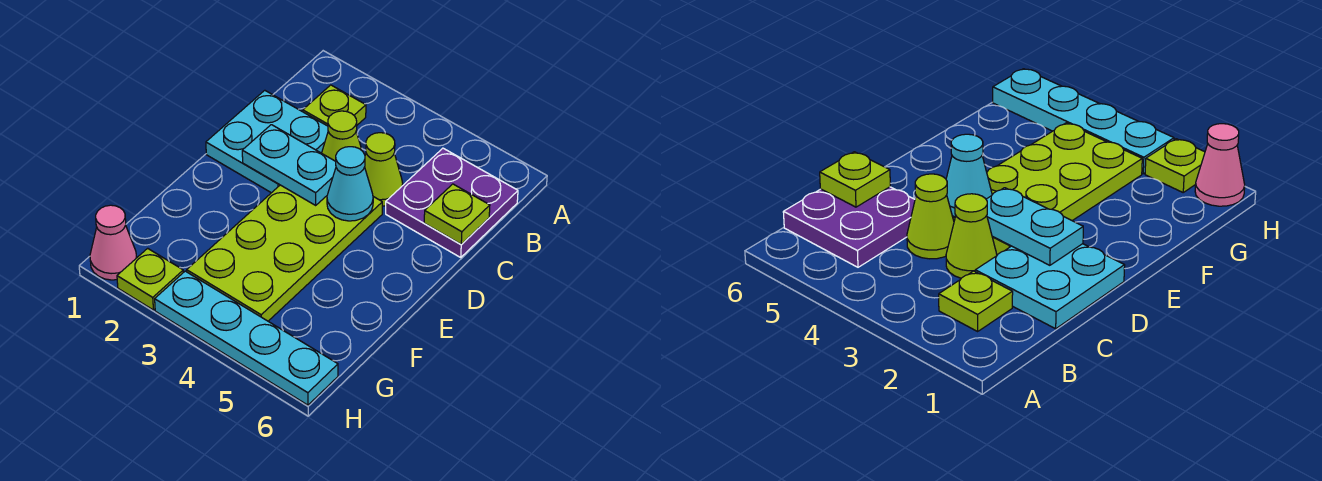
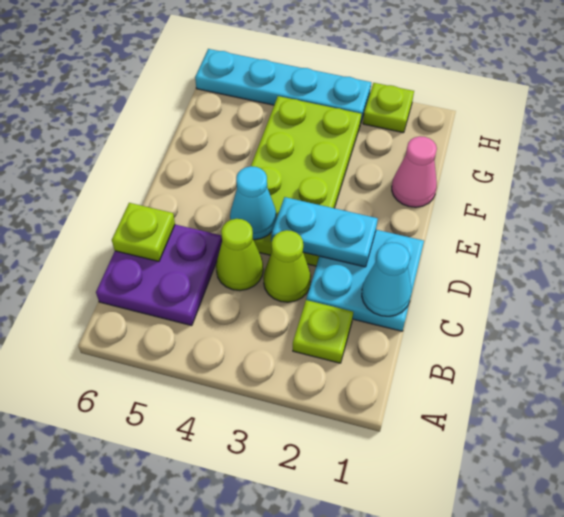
none -> cyan cone C1 level 2
pink cone H1 level 1 -> pink cone F1 level 1

